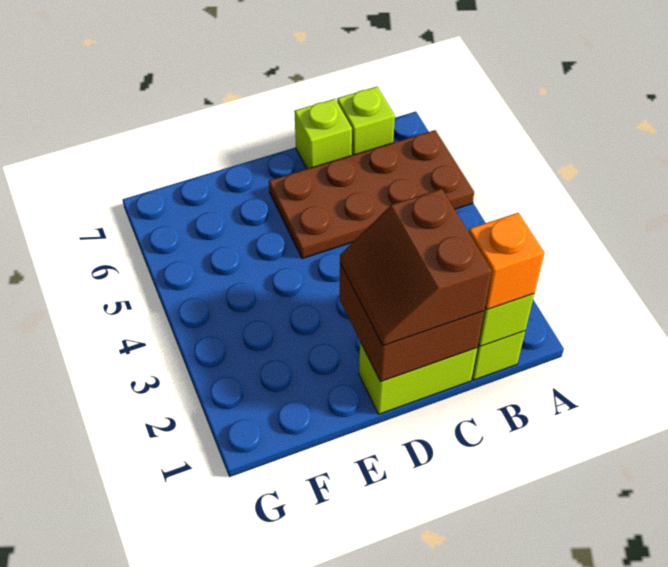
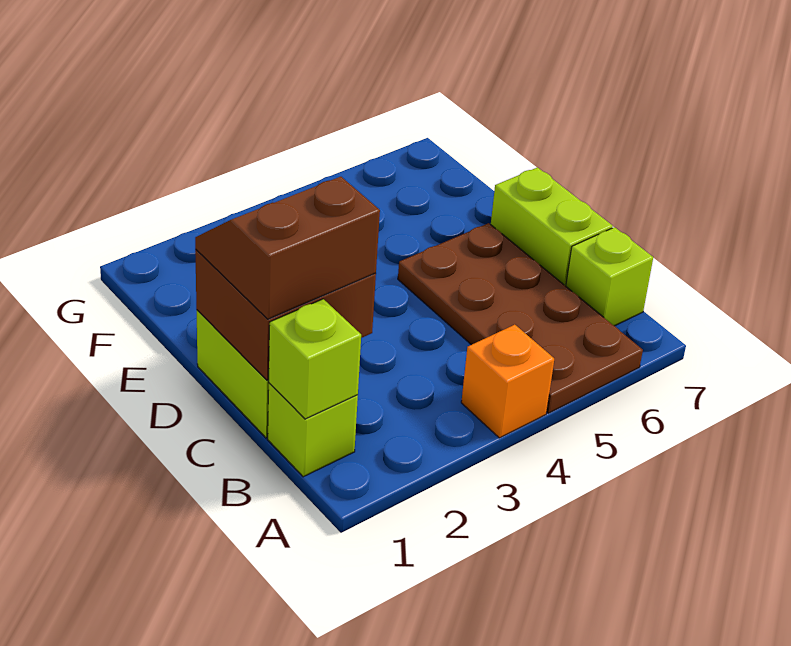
orange brick B1 level 3 -> orange brick A4 level 1
lime brick C7 level 1 -> lime brick C7:D7 level 1

